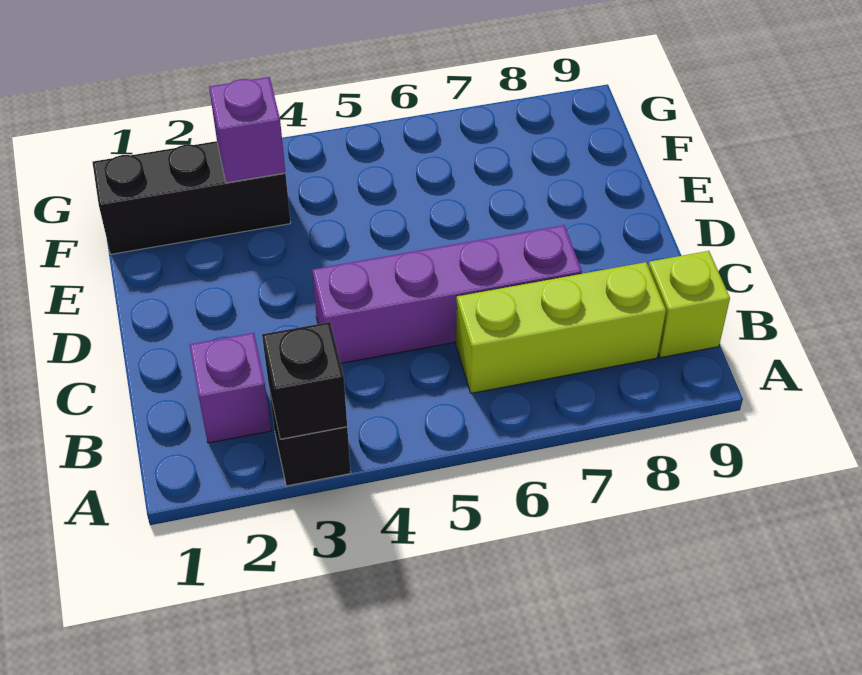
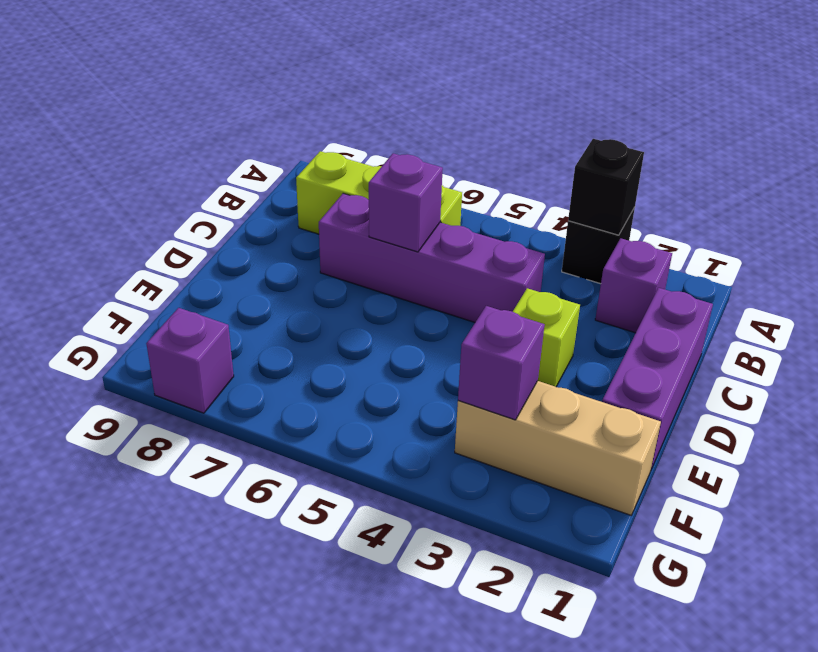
lime brick B9 level 1 -> lime brick D3 level 1
none -> purple brick C1:E1 level 1
none -> purple brick C6 level 2
black brick F1:F3 level 1 -> tan brick F1:F3 level 1
none -> purple brick G8 level 1

